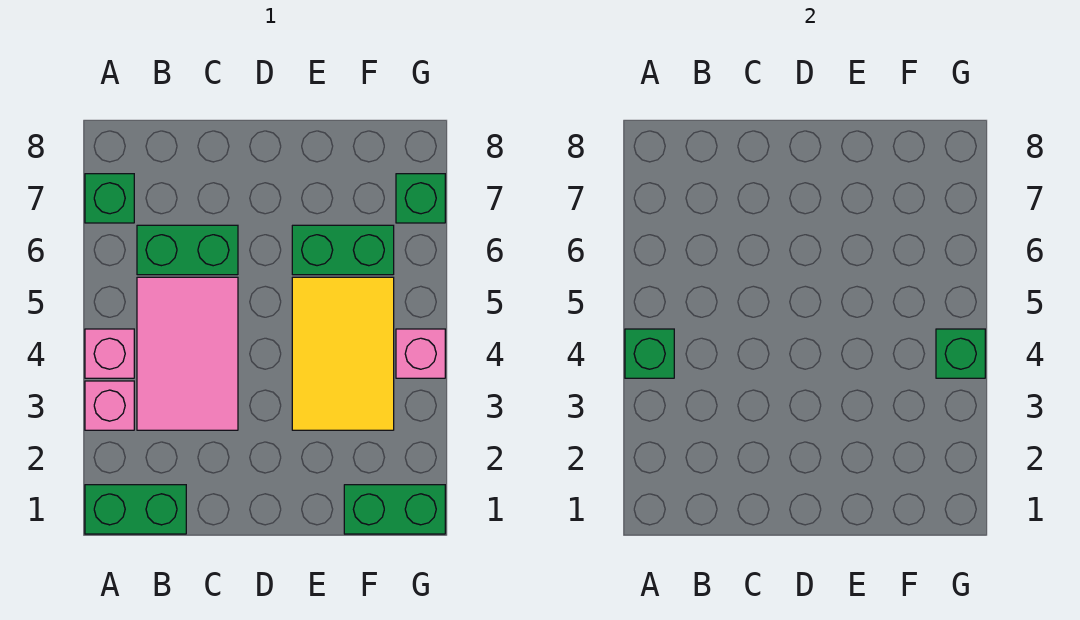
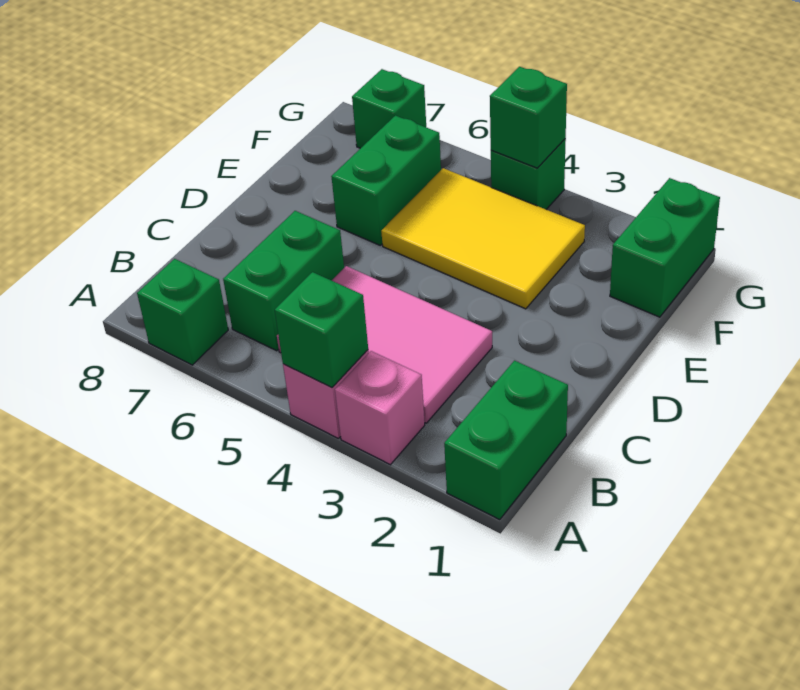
pink brick G4 level 1 -> green brick G4 level 1

